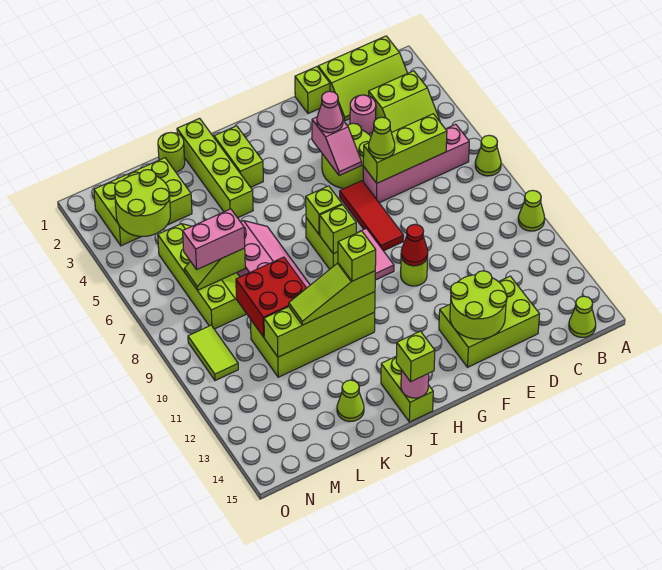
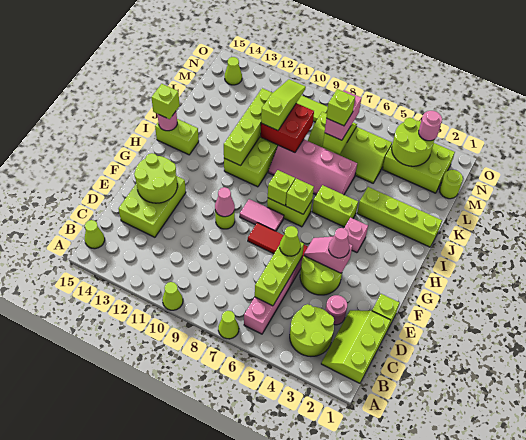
lime slope B3:C4 level 1 top 3 -> lime round brick B3:C4 level 1
red cone F10 level 2 -> pink cone F10 level 2
none -> pink brick H4 level 1
lime brick I2:I3 level 1 -> lime brick I5:I6 level 1
lime slope I11:K11 level 3 top I -> lime slope K10:M10 level 3 top K
lime brick I11 level 4 -> lime brick L7 level 4
lime round brick K1 level 1 -> lime round brick M1 level 1
lime cone K14 level 1 -> lime cone N14 level 1
lime brick L2:N3 level 1 -> lime brick M2:N4 level 1
none -> pink round brick N3 level 3

